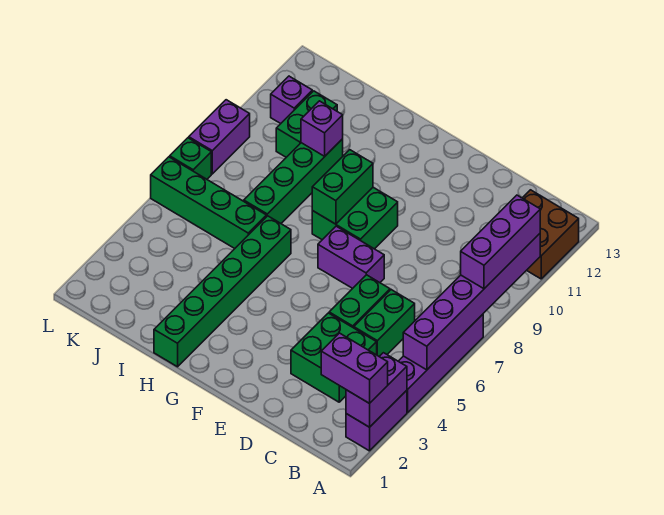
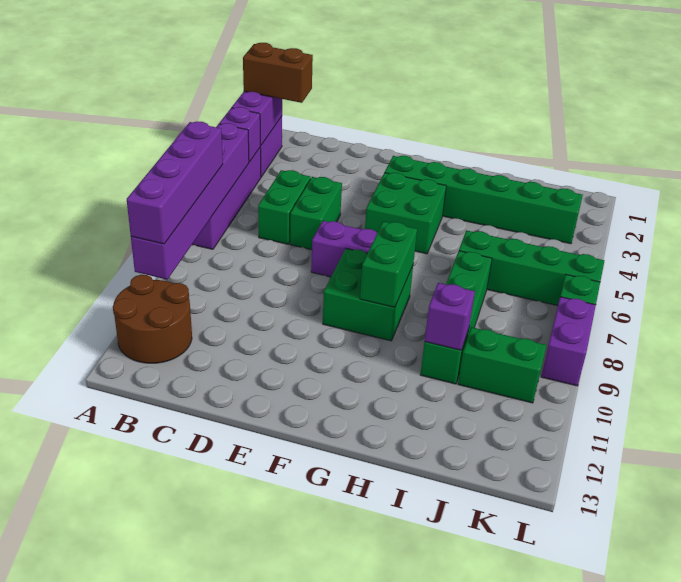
purple brick A2:B2 level 3 -> brown brick A2:B2 level 3
purple brick A8:A10 level 3 -> purple brick A7:A10 level 3
brown brick A11:B12 level 1 -> brown round brick A11:B12 level 1
green brick C3:D4 level 1 -> green brick F4:G5 level 1
green brick H1:H6 level 1 -> green brick F3:K3 level 1
green brick J10:J11 level 1 -> green brick J10:K10 level 1
purple brick K11 level 1 -> purple brick A4 level 2

